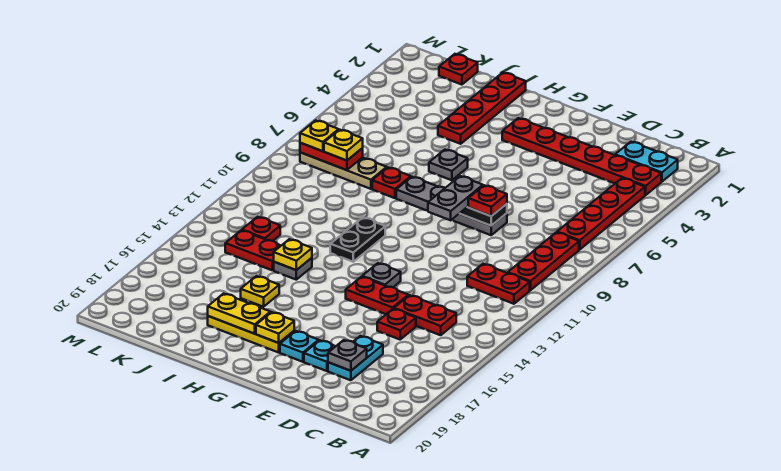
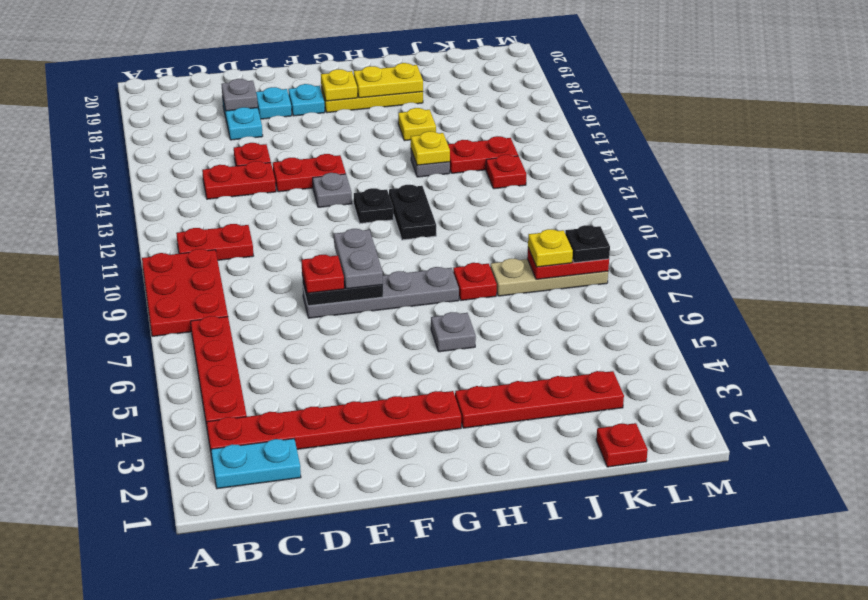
red plate B8:B10 level 1 -> red plate A8:B10 level 1
none -> black plate G12 level 1
red plate I1:I4 level 1 -> red plate H3:K3 level 1
yellow plate L8 level 3 -> black plate L8 level 3

